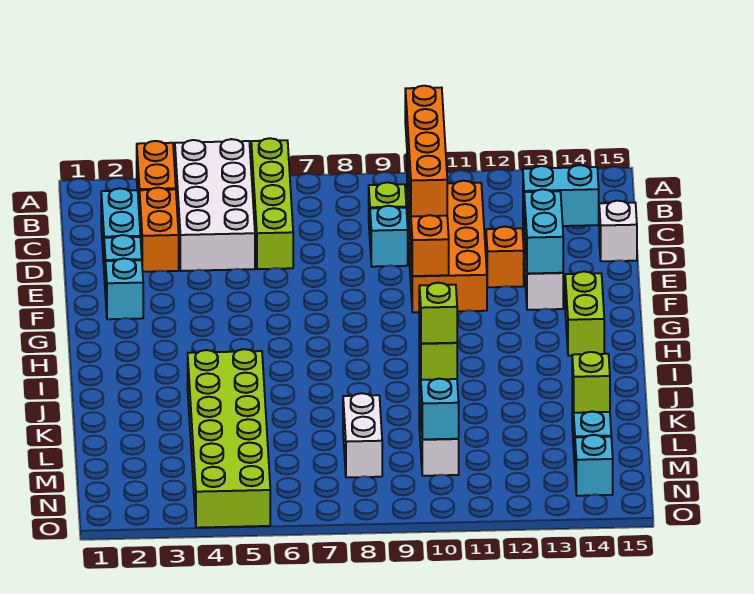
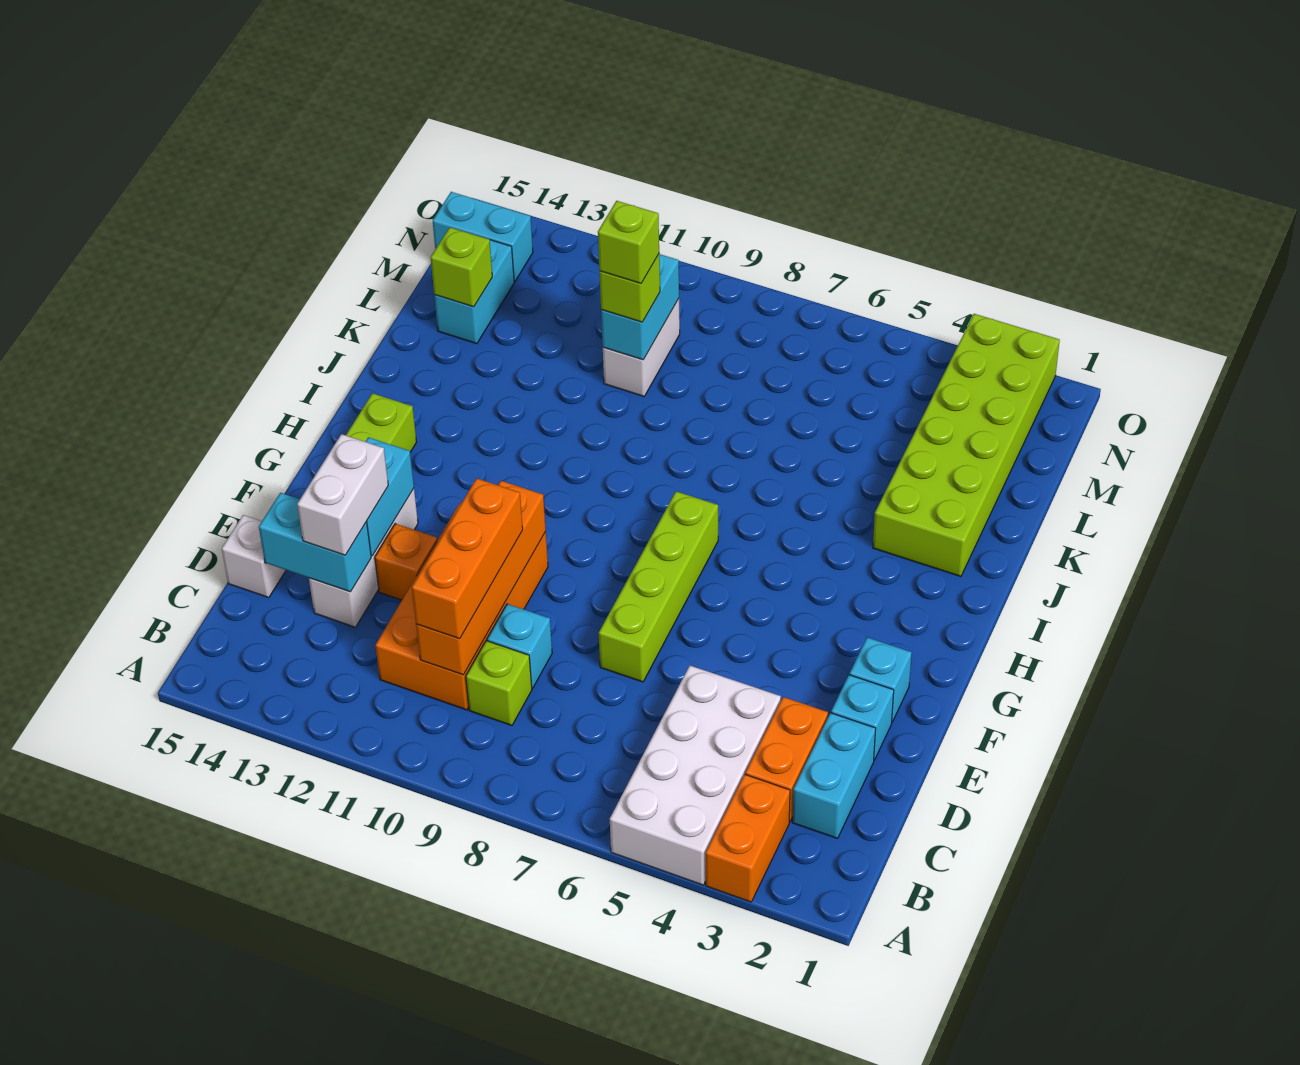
lime brick A6:D6 level 1 -> lime brick E7:H7 level 1
orange brick B10:E10 level 3 -> orange brick C10:E10 level 3
lime brick J4:O5 level 1 -> lime brick J2:O3 level 1
white brick L8:M8 level 1 -> white brick D13:E13 level 3
cyan brick N14 level 1 -> cyan brick N14:N15 level 1

